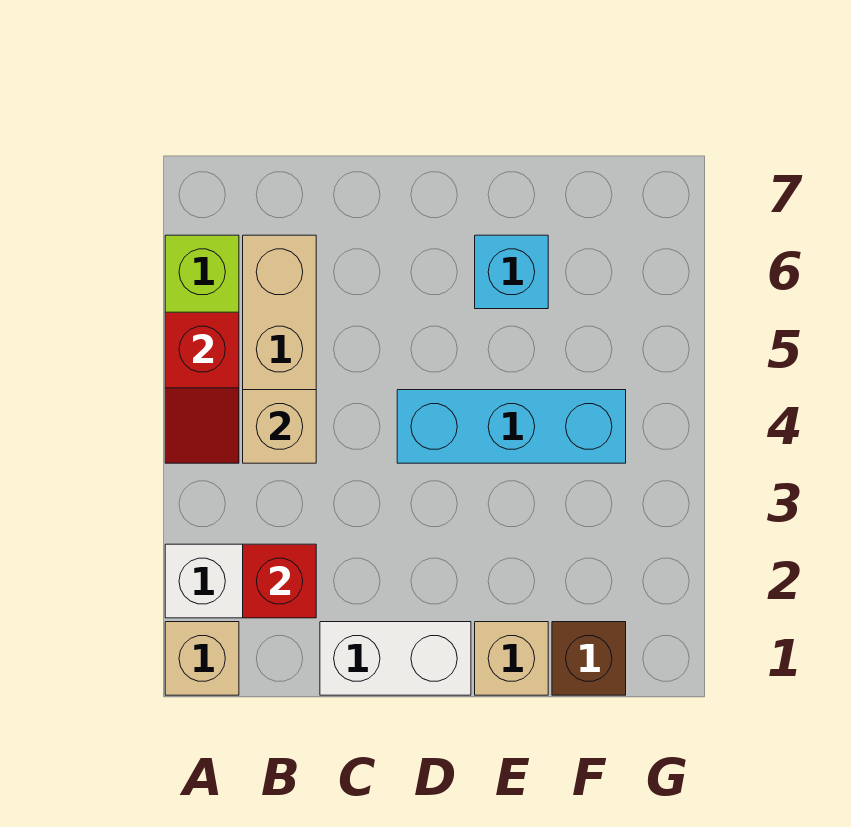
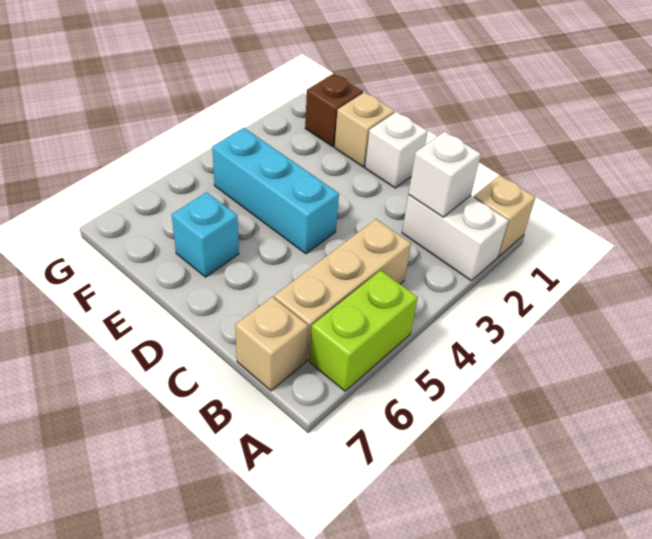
red slope A4:A5 level 2 top 5 -> none
red brick B2 level 2 -> white brick B2 level 2
tan brick B4 level 2 -> tan brick B7 level 1
white brick C1:D1 level 1 -> white brick D1 level 1

